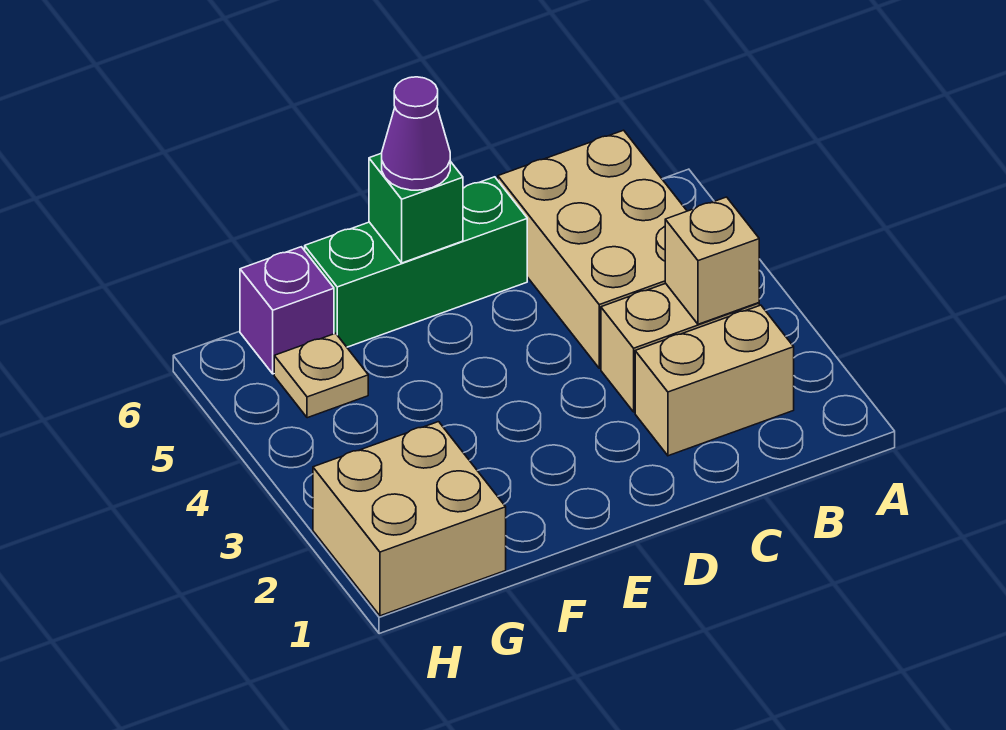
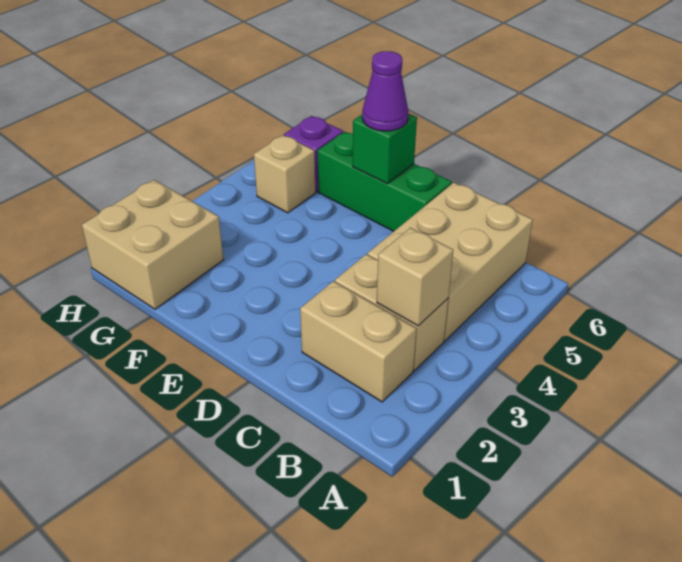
tan plate G5 level 1 -> tan brick G5 level 1

